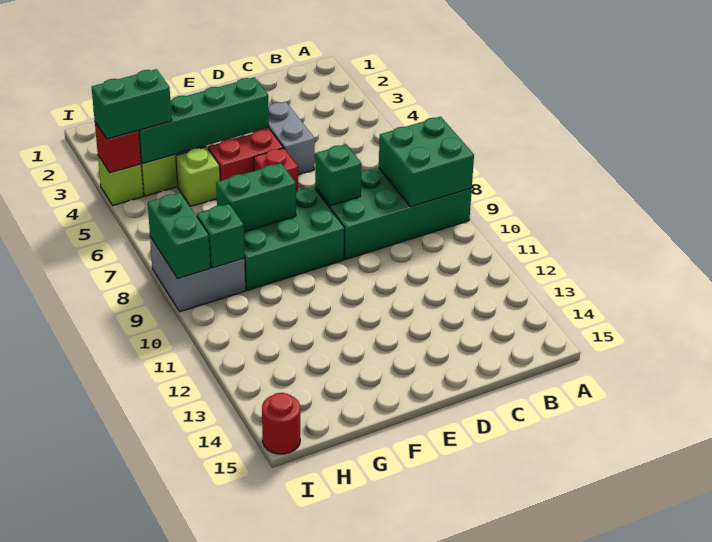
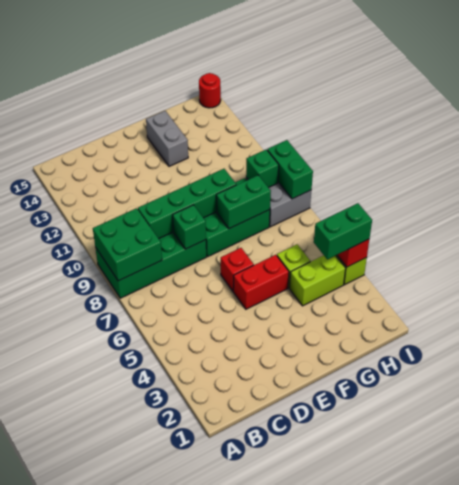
grey brick D4:D5 level 1 -> grey brick F13:F14 level 1
green brick E4:H4 level 2 -> green brick C9:F9 level 2

